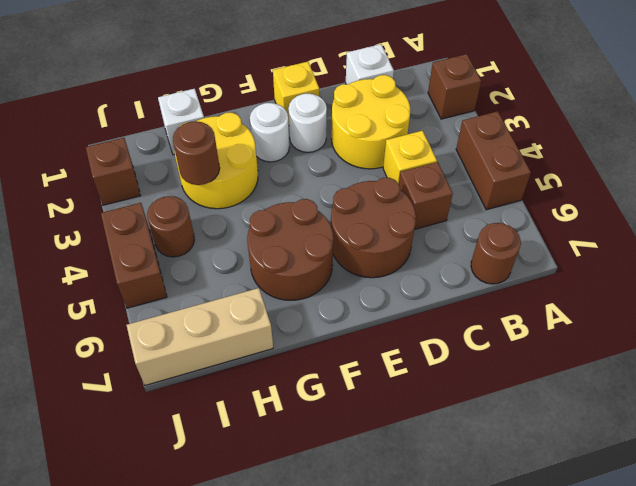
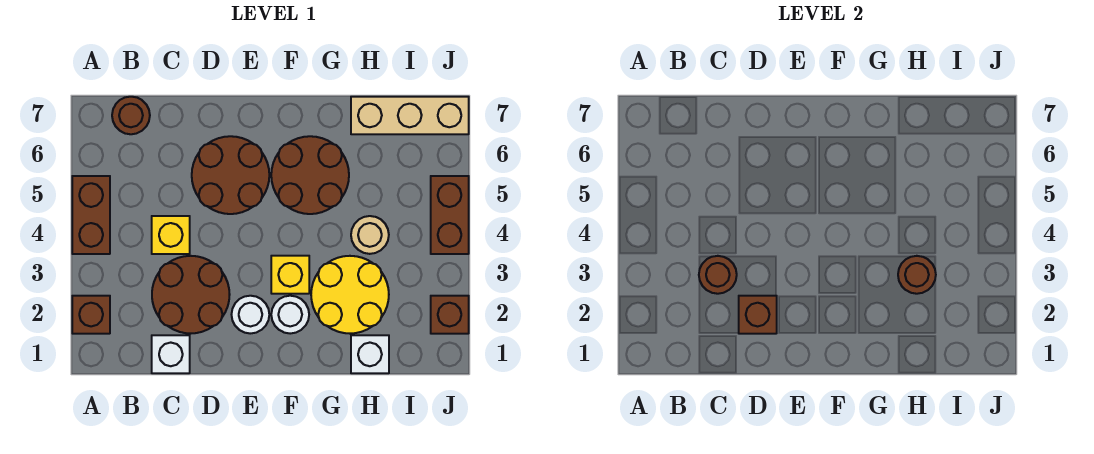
yellow round brick C2:D3 level 1 -> brown round brick C2:D3 level 1
brown brick C5 level 1 -> brown brick D2 level 2
yellow brick E1 level 1 -> yellow brick F3 level 1
none -> tan round brick H4 level 1
brown round brick I4 level 1 -> brown round brick C3 level 2

